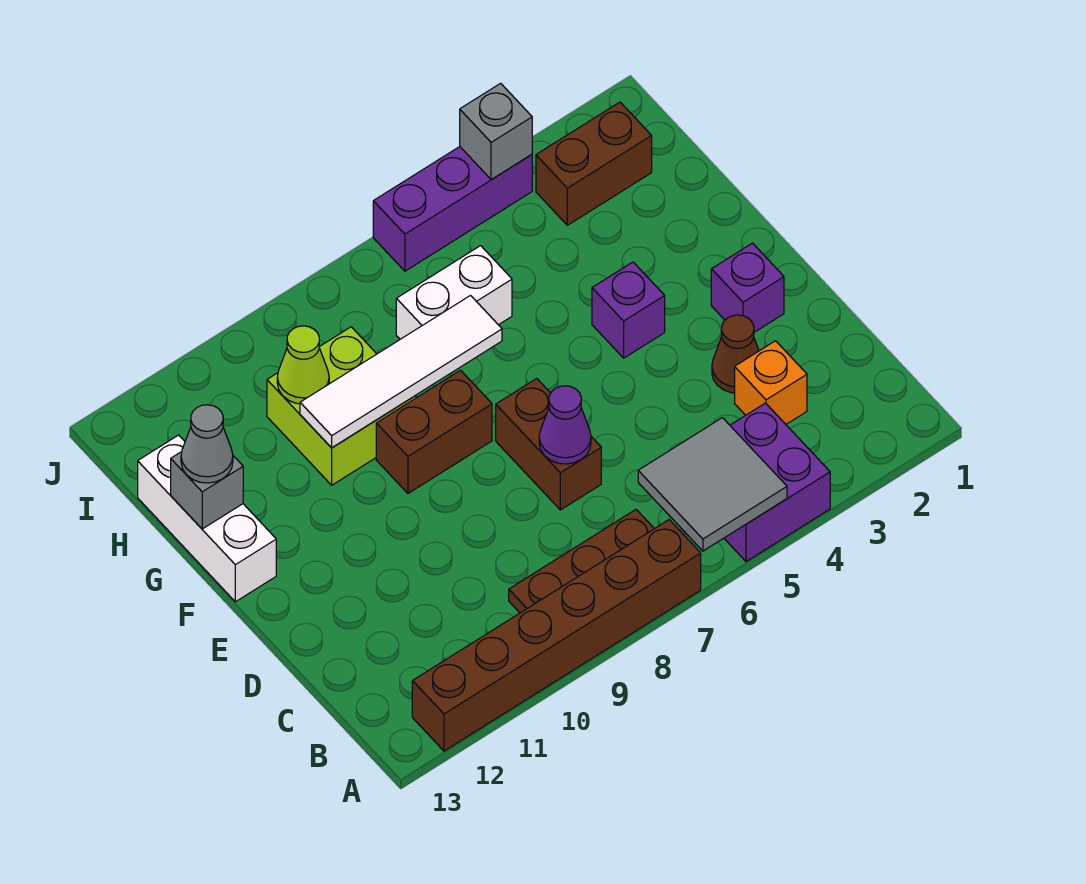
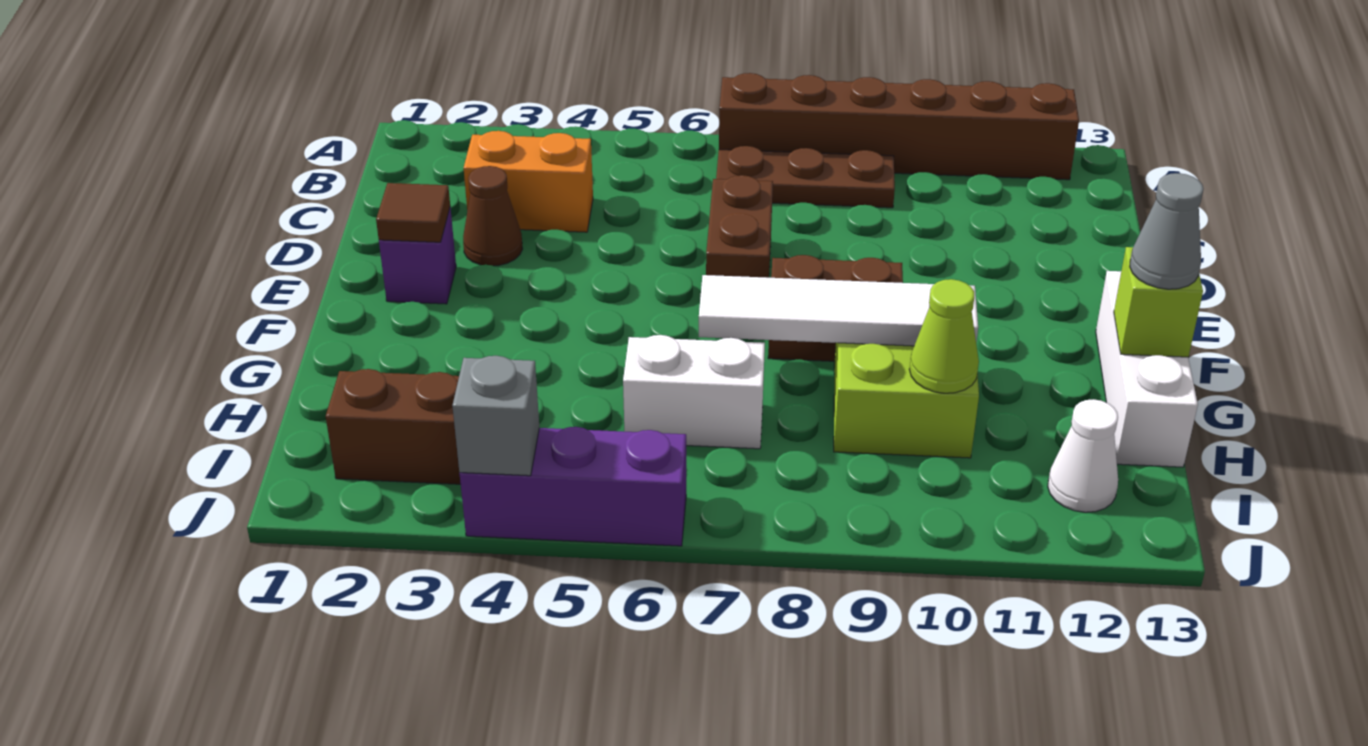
purple brick A4:B5 level 1 -> none
grey tile A5:B6 level 2 -> none
orange brick C3 level 1 -> orange brick C3:C4 level 1
purple cone D7 level 2 -> none
none -> brown tile E2 level 2
purple brick F4 level 1 -> none
grey brick G13 level 2 -> lime brick G13 level 2
none -> white cone I12 level 1

